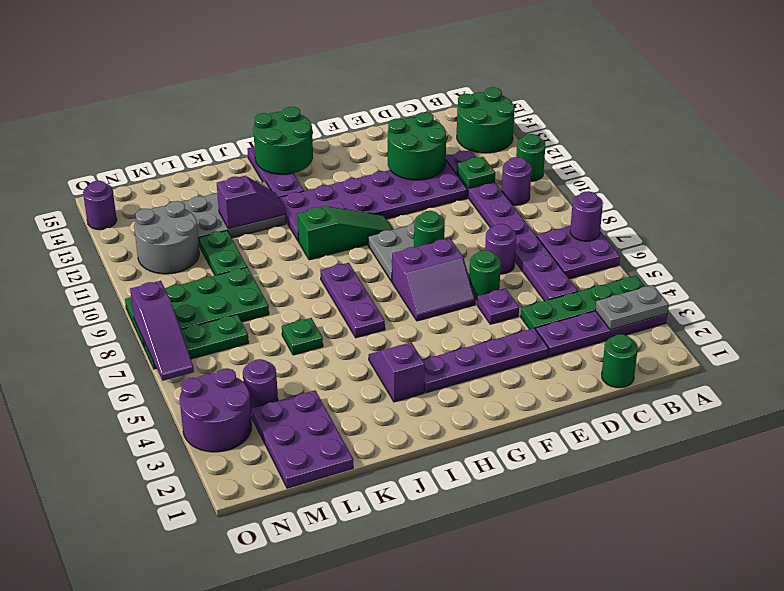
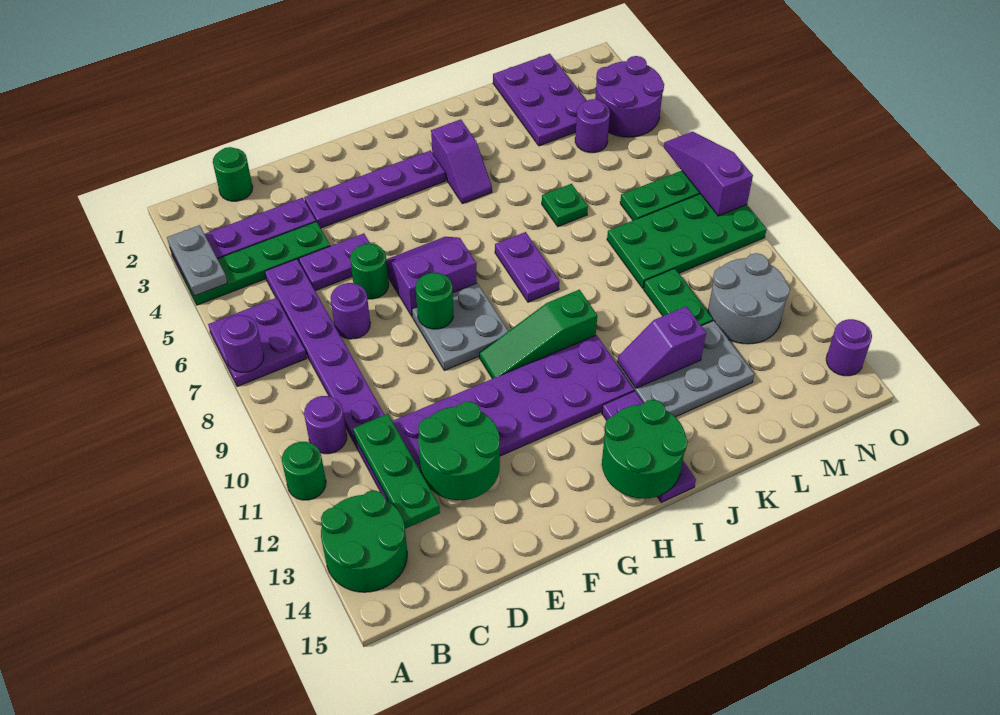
grey plate A3:B3 level 2 -> grey plate A3:A4 level 2
green plate C11 level 2 -> green plate C11:C13 level 2
purple plate E5 level 1 -> purple plate D5:E5 level 1
purple plate I6:I8 level 1 -> purple plate I7:I8 level 1

